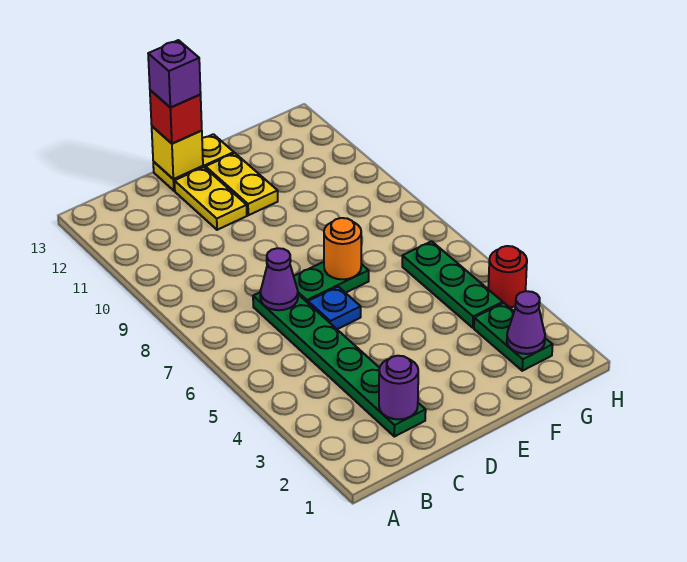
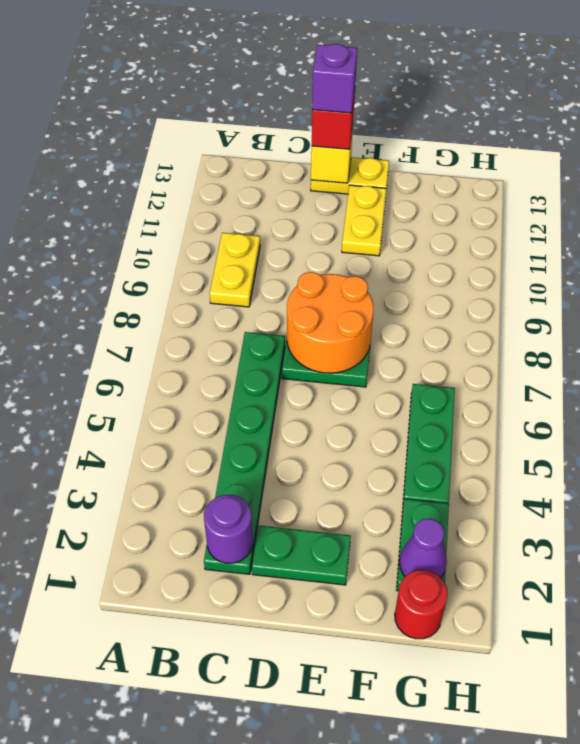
purple cone C7 level 2 -> none
none -> green plate D2:E2 level 1
blue plate D6 level 1 -> none
yellow plate D11:D12 level 1 -> yellow plate B9:B10 level 1
orange round brick E7 level 2 -> orange round brick D7:E8 level 2
red round brick H4 level 1 -> red round brick G1 level 1

